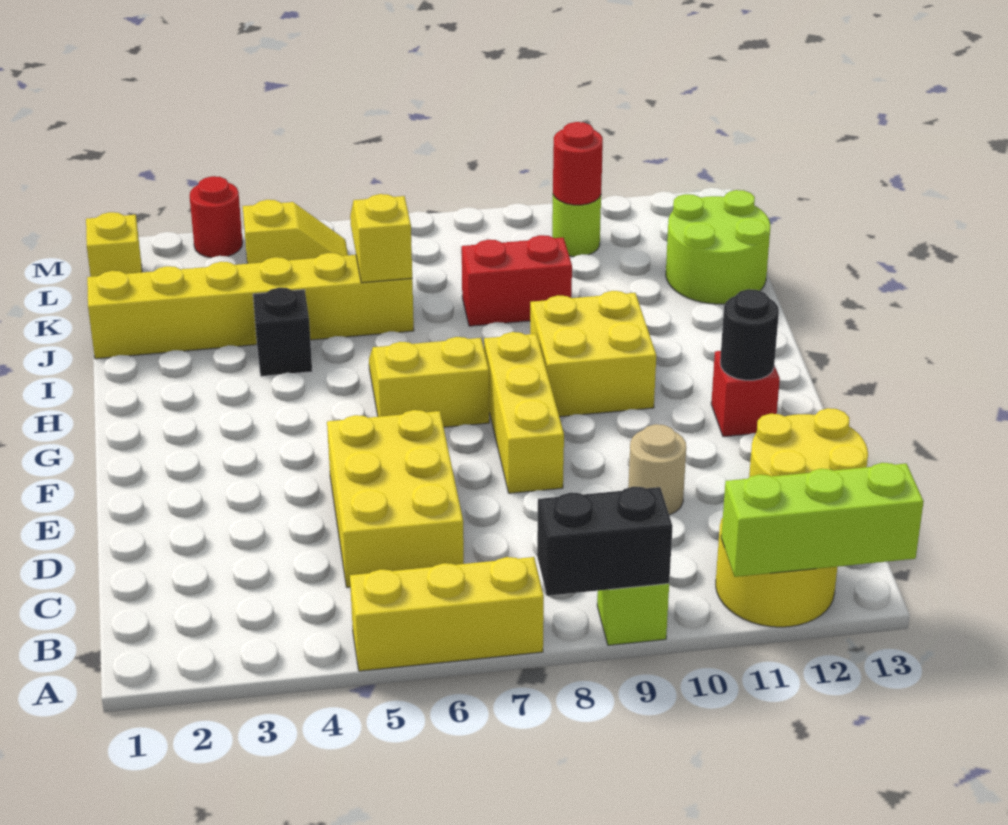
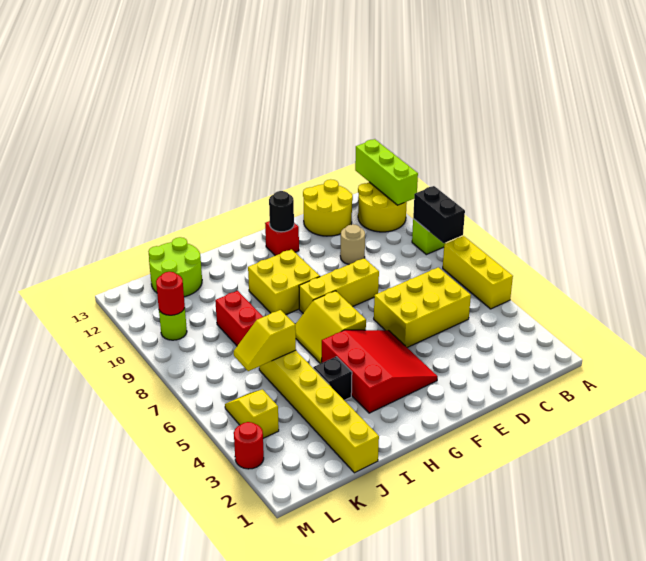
none -> red slope F3:H5 level 1 top H
yellow brick L1 level 1 -> none

